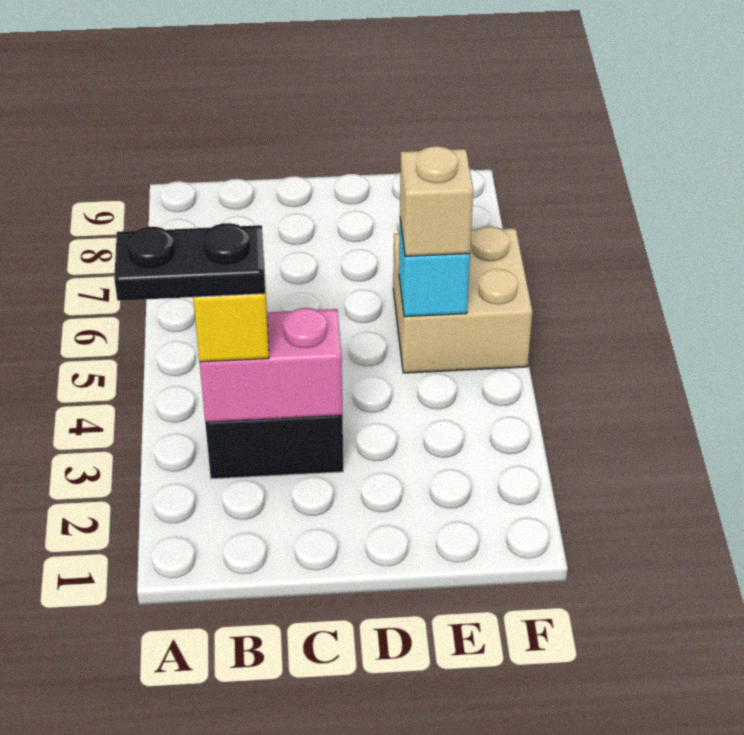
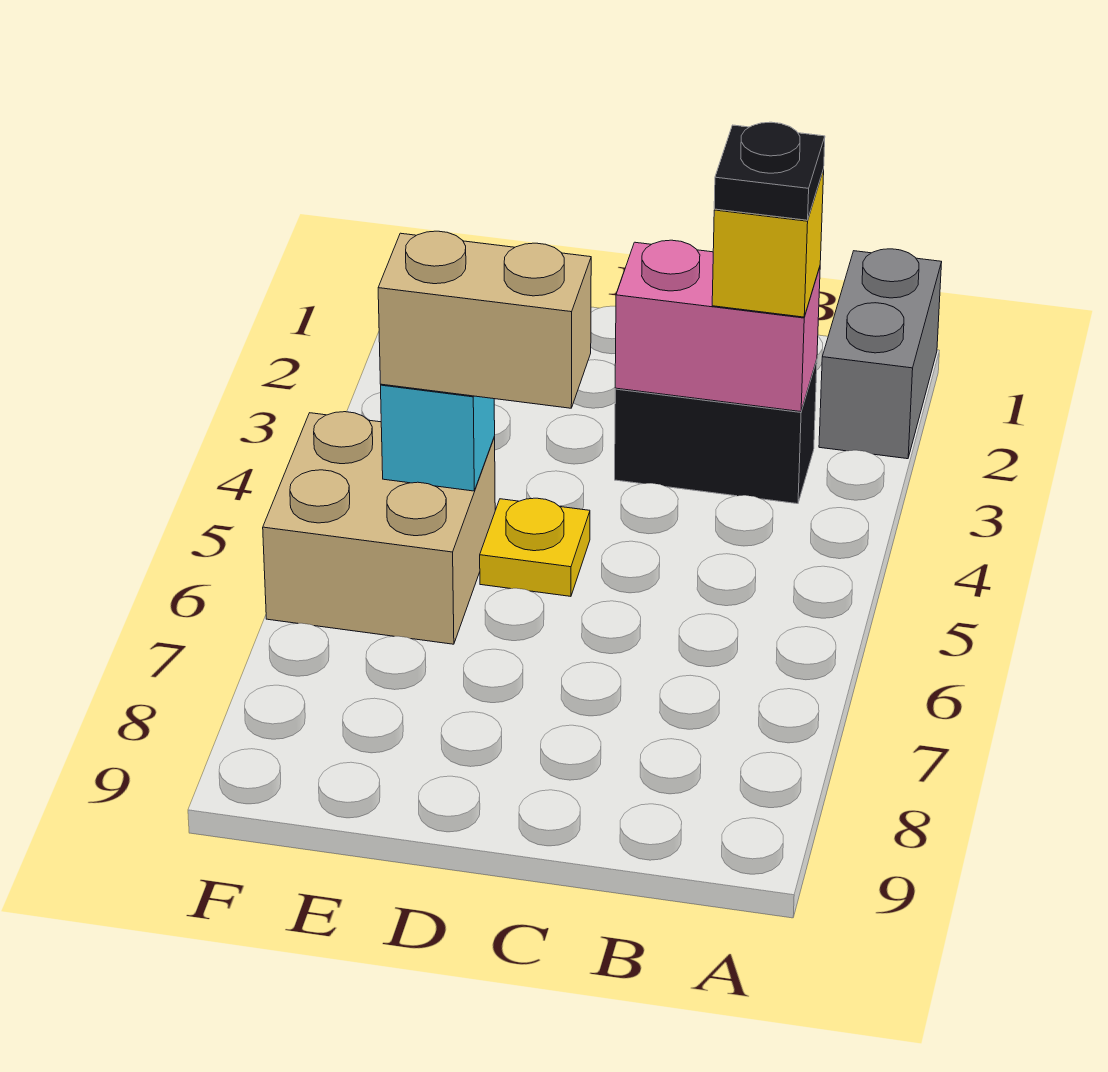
none -> grey brick A1:A2 level 1
black plate A3:B3 level 4 -> black plate B3 level 4
none -> yellow plate D5 level 1
tan brick E5 level 3 -> tan brick D5:E5 level 3

